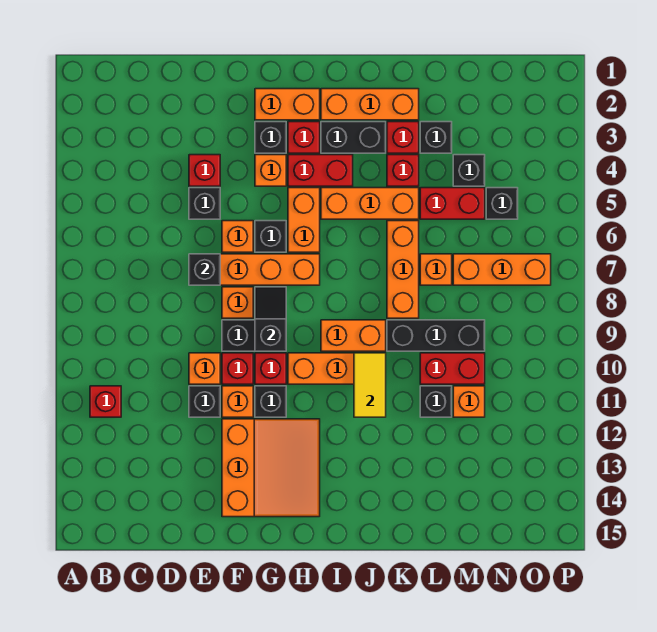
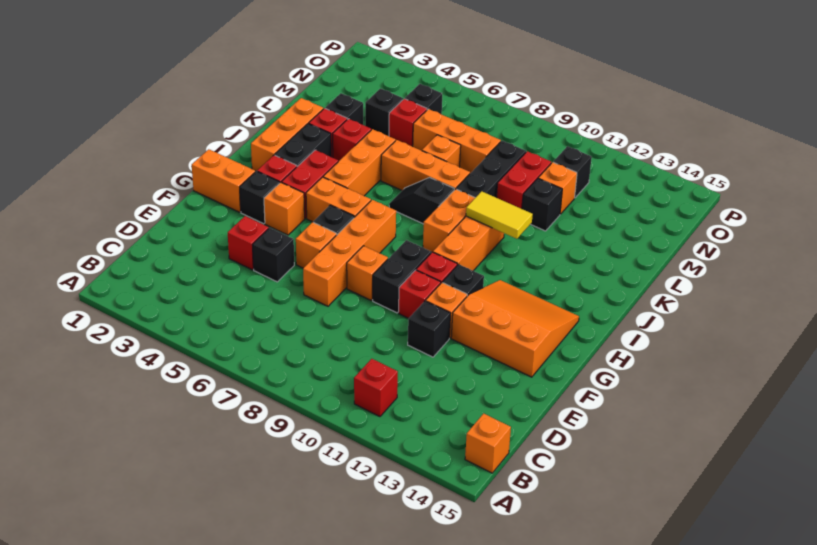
black brick E7 level 2 -> black brick N11 level 1
orange brick E10 level 1 -> orange brick B15 level 1
orange brick G2:H2 level 1 -> orange brick G1:G2 level 1
black slope G8:G9 level 2 top 9 -> black slope J7:J8 level 1 top 8
red brick L5:M5 level 1 -> red brick M5 level 1
orange brick M7:O7 level 1 -> orange brick M6:M8 level 1

